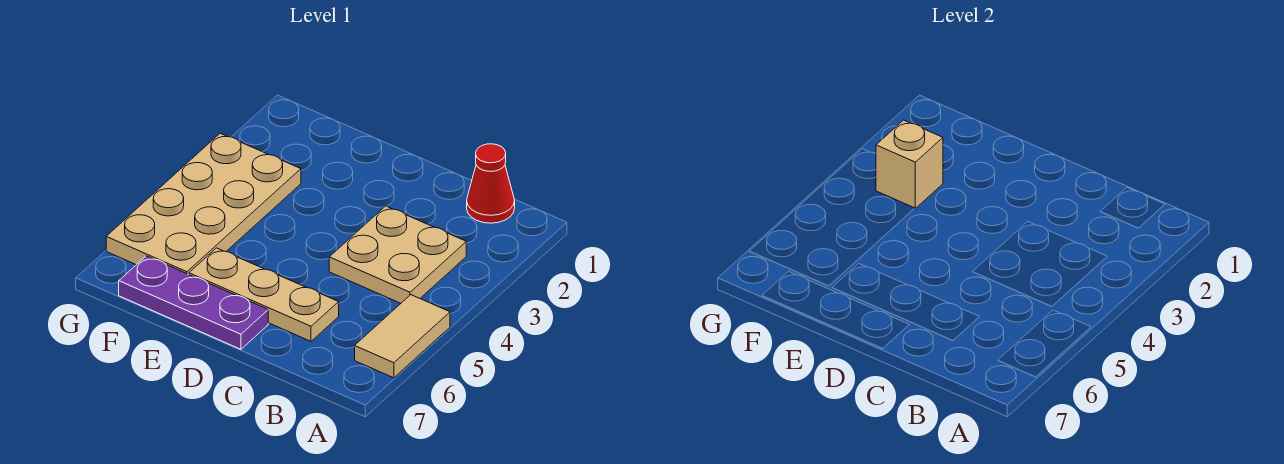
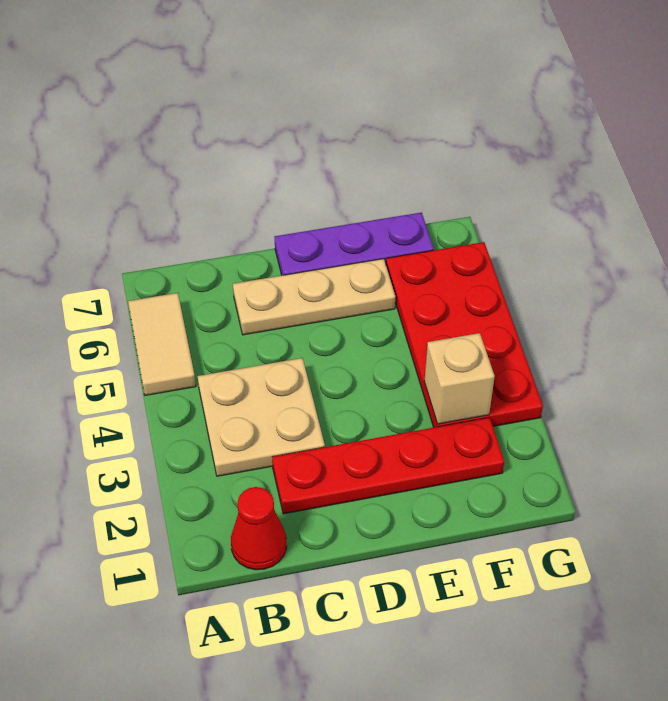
none -> red plate C2:F2 level 1
tan plate F3:G6 level 1 -> red plate F3:G6 level 1

